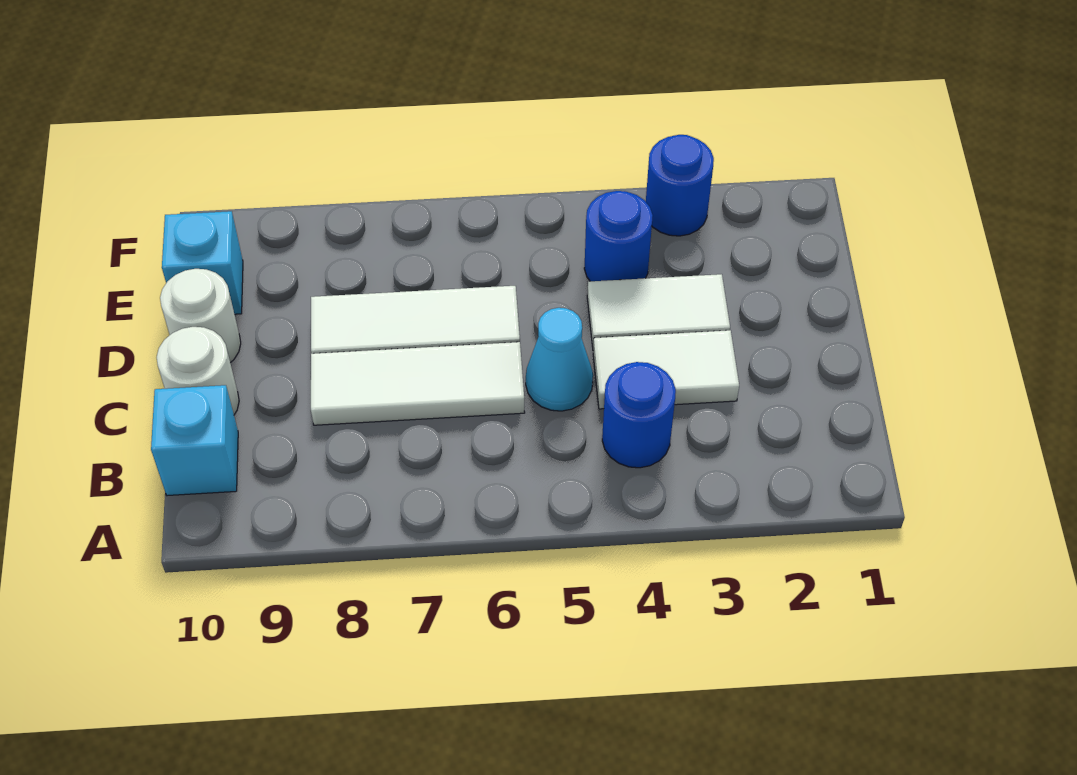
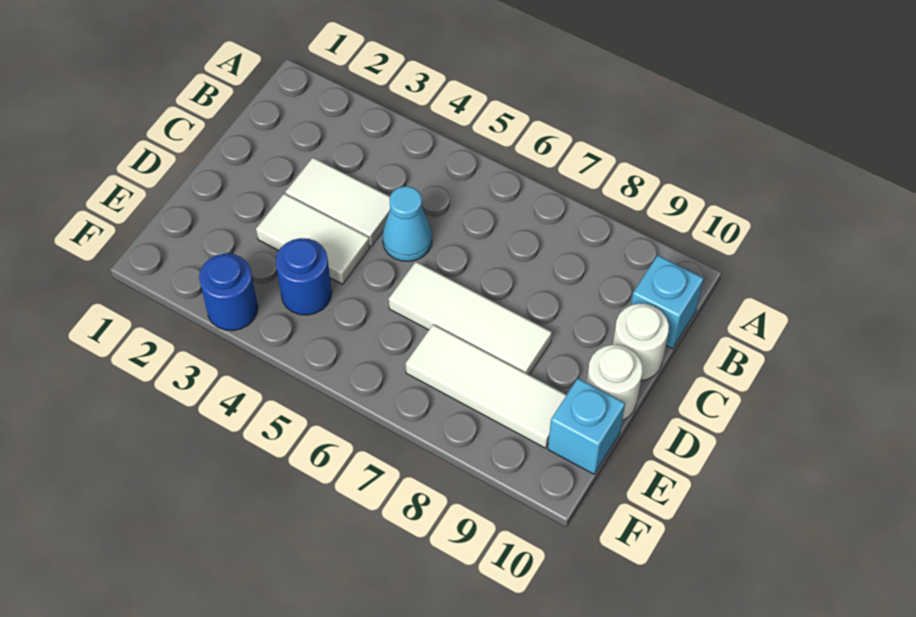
blue round brick B4 level 1 -> none
white tile C6:C8 level 1 -> white tile E7:E9 level 1

